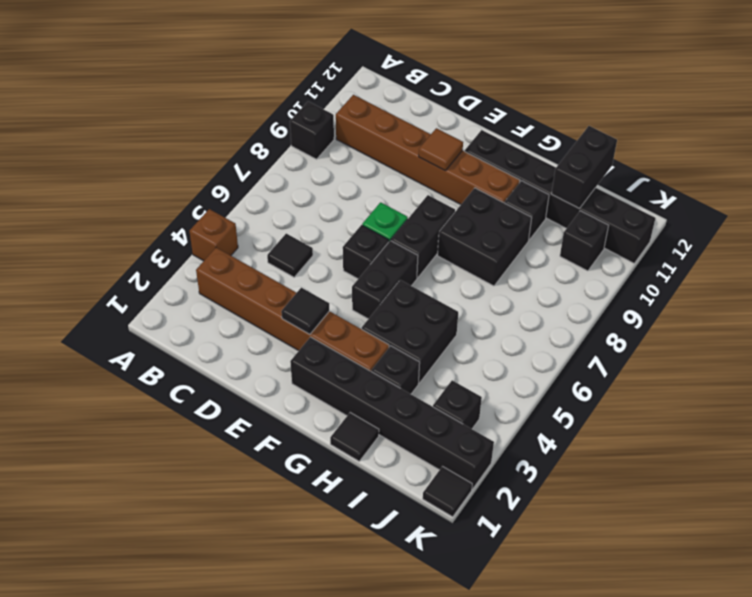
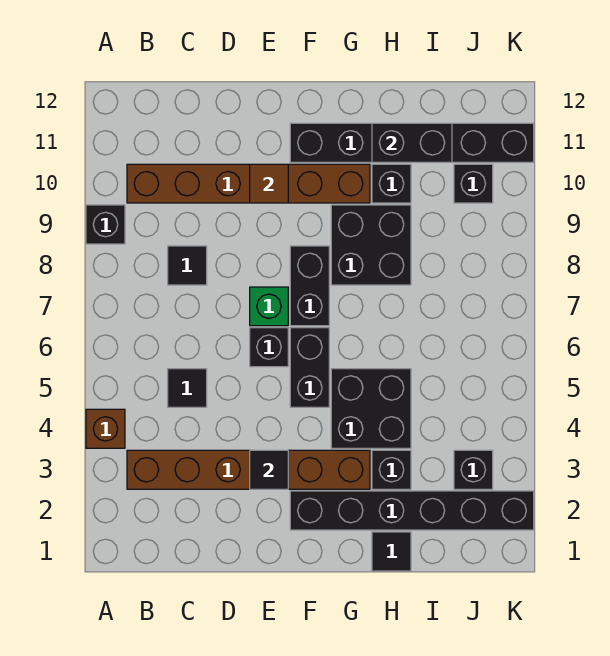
black brick I11:I12 level 2 -> black brick H11:I11 level 2
black tile K1 level 1 -> black tile C8 level 1

